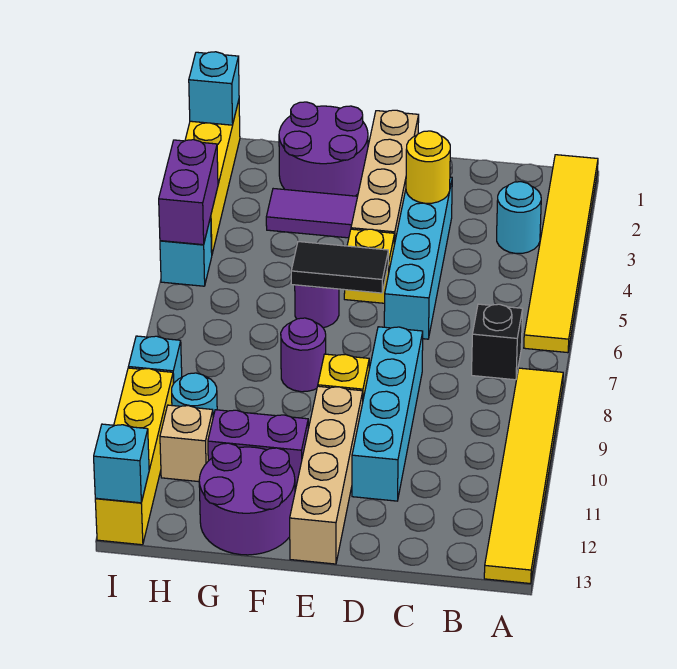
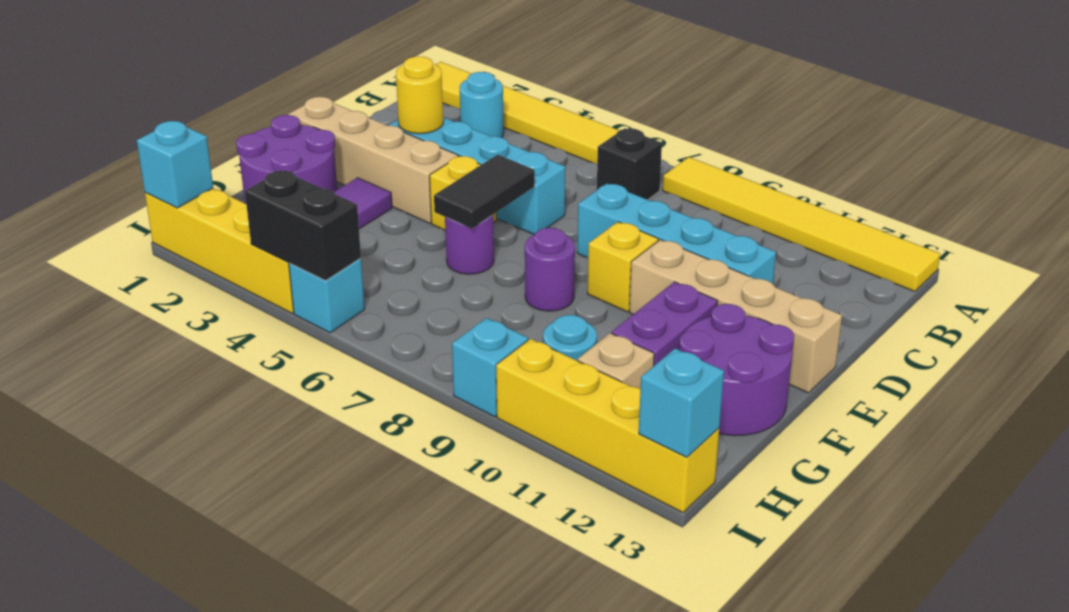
purple brick I4:I5 level 2 -> black brick I4:I5 level 2

